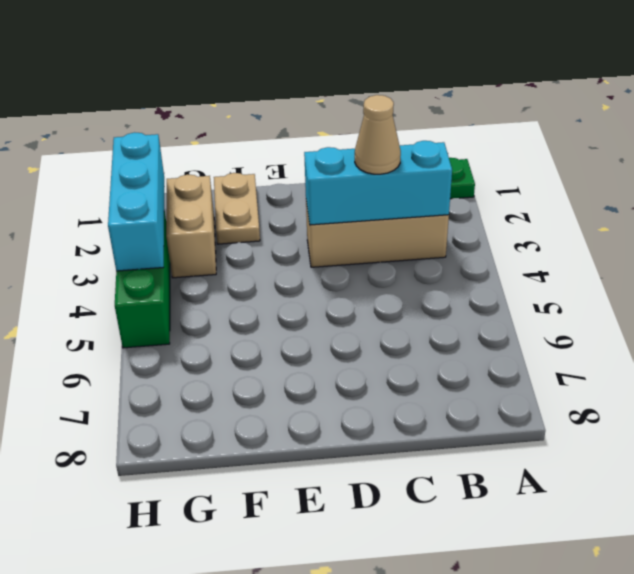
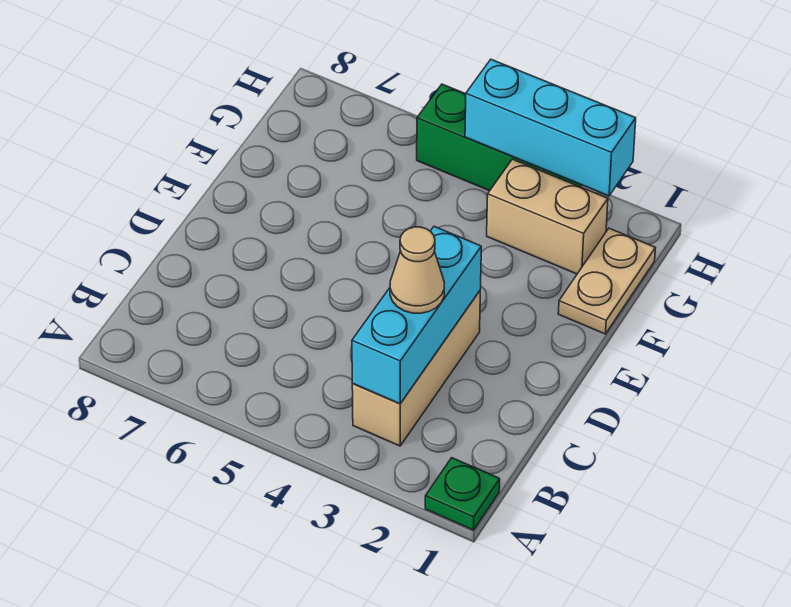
tan plate F1:F2 level 1 -> tan plate F1:G1 level 1

